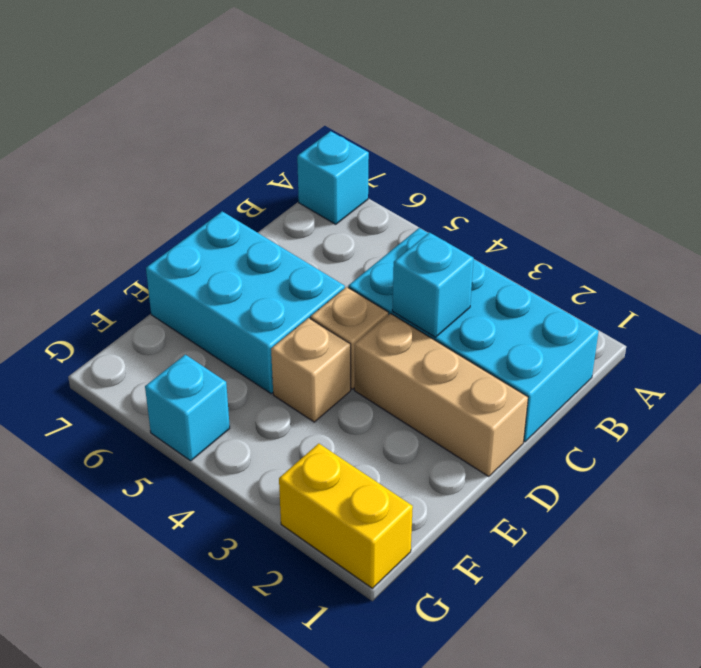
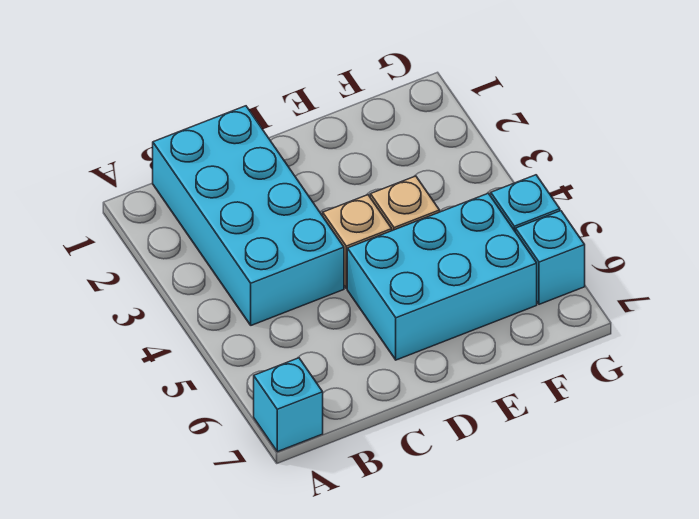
cyan brick C3 level 2 -> cyan brick G6 level 1
tan brick D1:D3 level 1 -> none
cyan brick D5:E7 level 1 -> cyan brick D5:F6 level 1
yellow brick G1:G2 level 1 -> none

